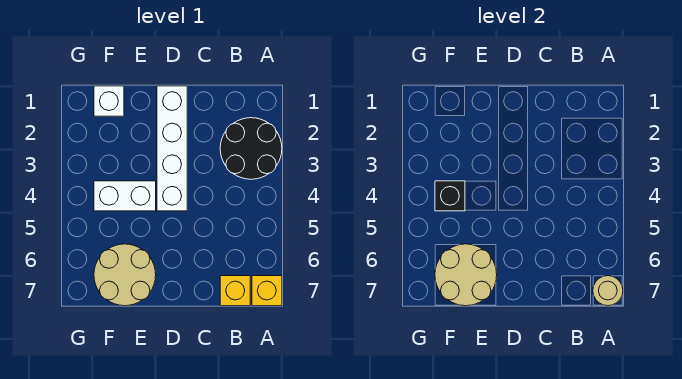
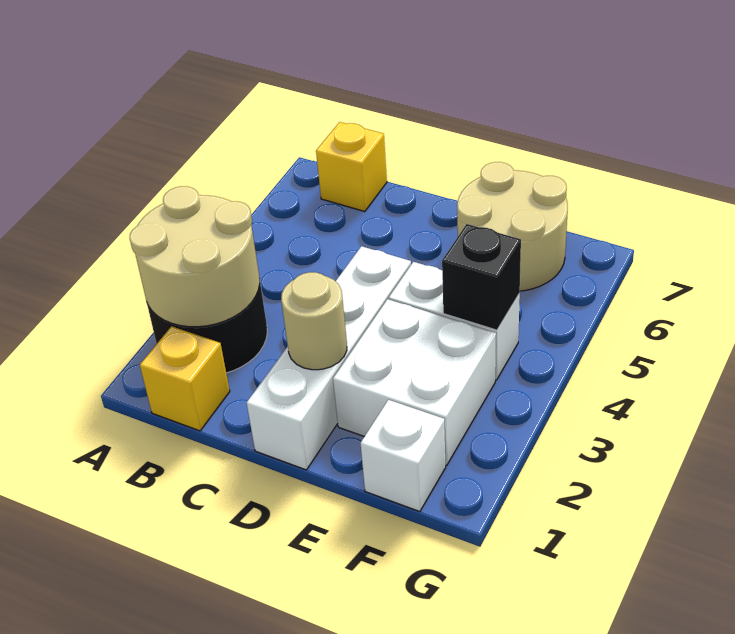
yellow brick A7 level 1 -> yellow brick B1 level 1
tan round brick A7 level 2 -> tan round brick D2 level 2
none -> white brick E2:F3 level 1
tan round brick E6:F7 level 2 -> tan round brick A2:B3 level 2

